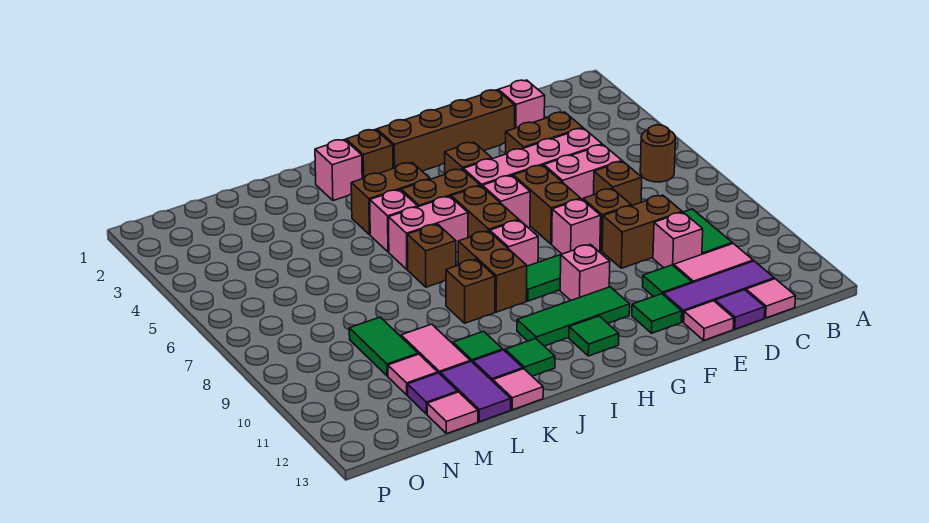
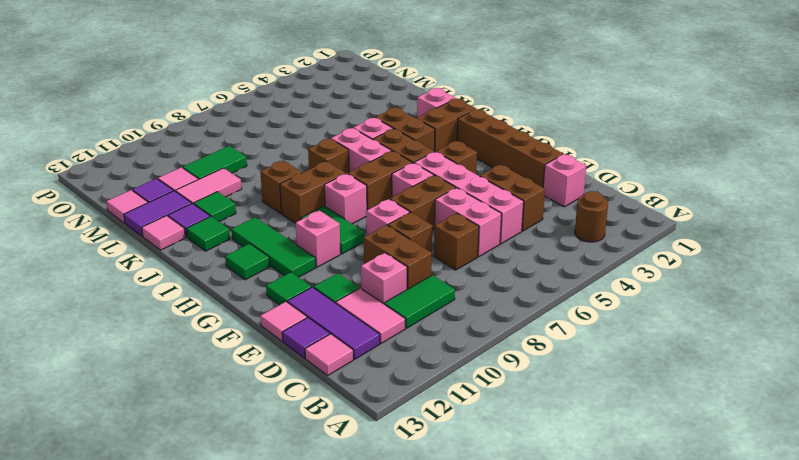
brown round brick B6 level 1 -> brown round brick B3 level 1
brown brick I2 level 1 -> brown brick I2:I3 level 1

